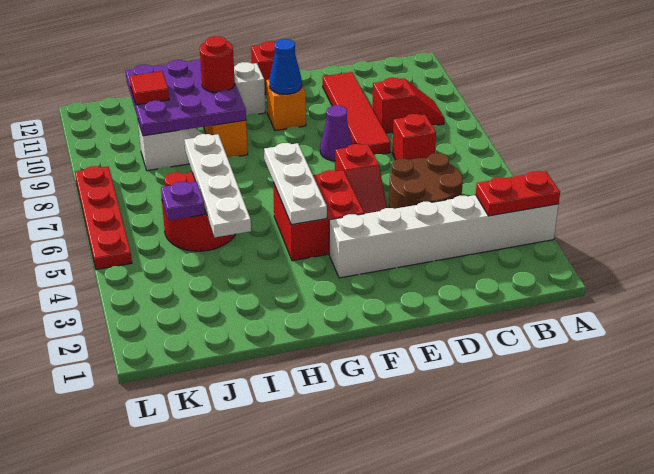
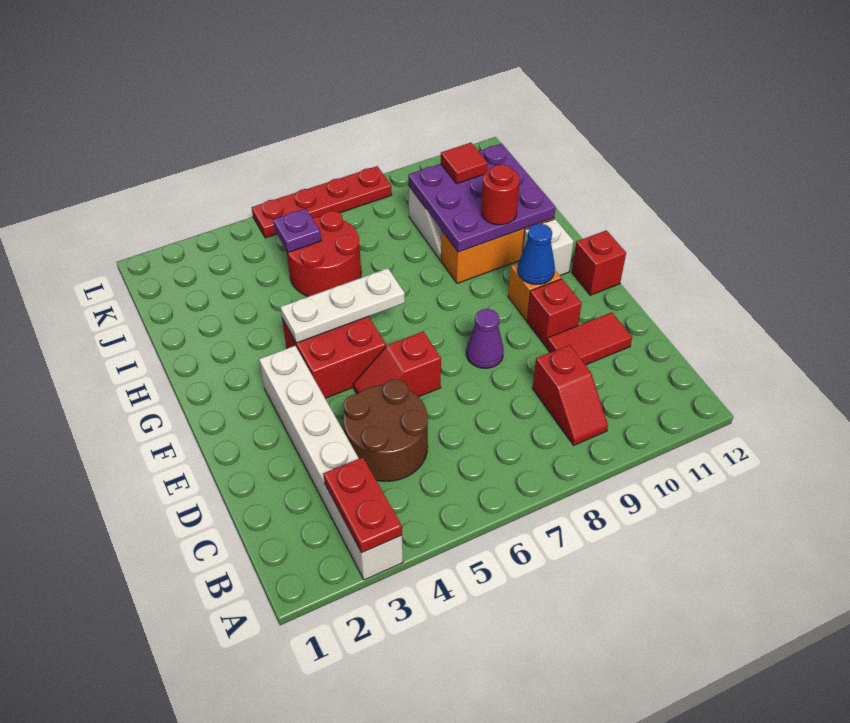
red brick C7 level 1 -> red brick E10 level 1
red tile D8:D11 level 1 -> red tile D10:D11 level 1
white plate I4:I7 level 2 -> none

